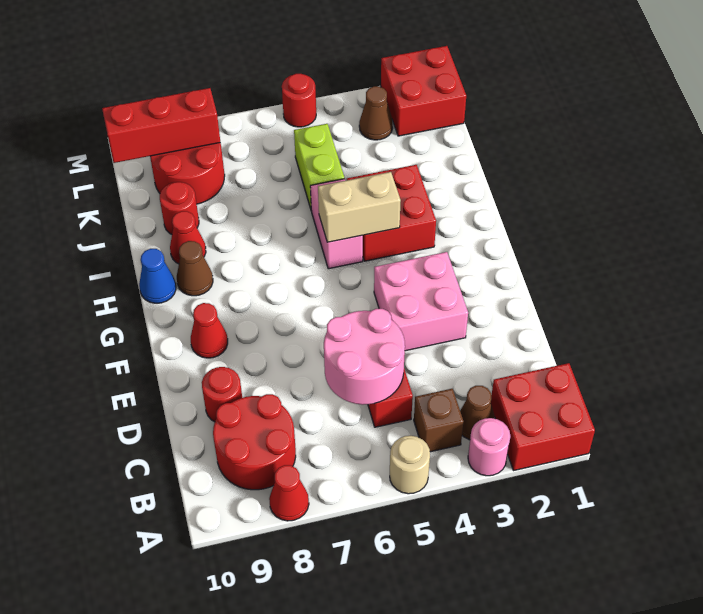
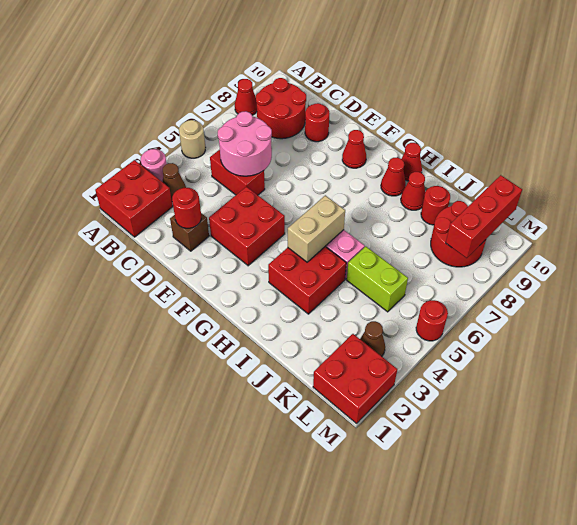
brown brick B4 level 1 -> brown brick D2 level 1
none -> red round brick D2 level 2
pink brick E3:F4 level 1 -> red brick E3:F4 level 1
brown cone H9 level 1 -> red cone H9 level 1
blue cone H10 level 1 -> red cone H10 level 1

